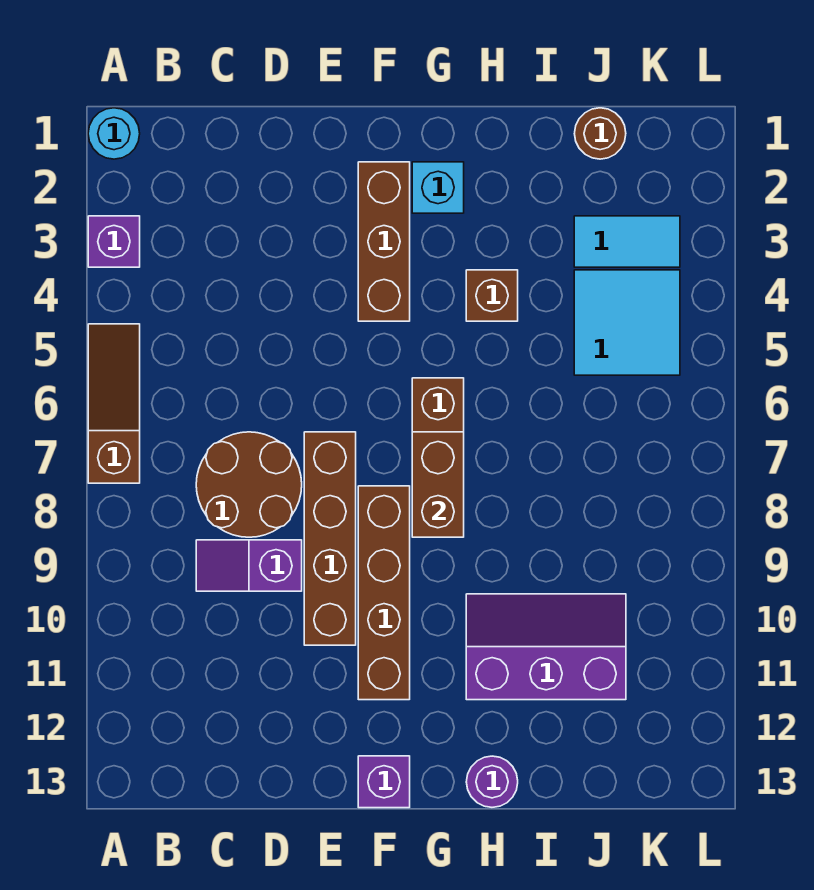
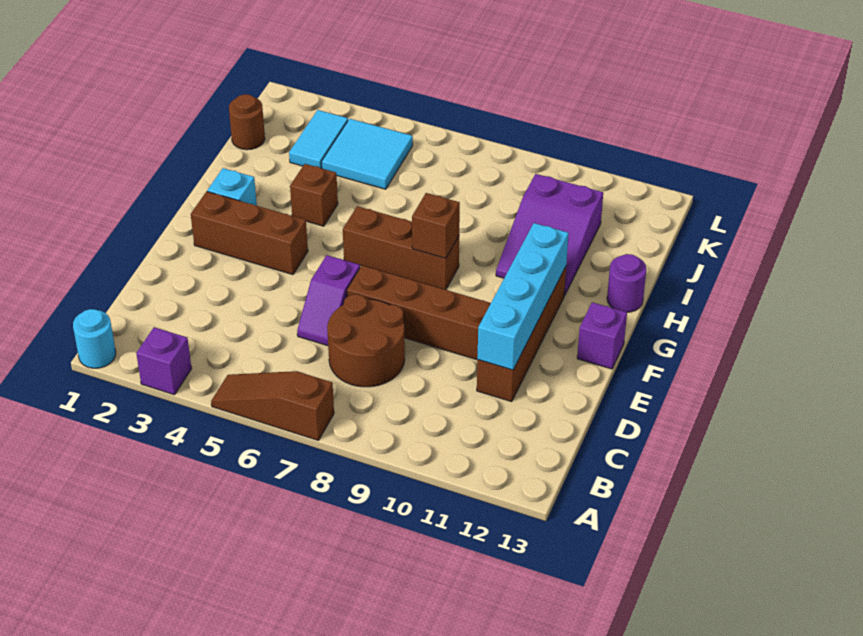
purple slope C9:D9 level 1 top D -> purple slope D6:E6 level 1 top E
none -> cyan brick D11:G11 level 2
brown brick F8:F11 level 1 -> brown brick D11:G11 level 1
brown brick G7:G8 level 2 -> brown brick G8 level 2
purple slope H10:J11 level 1 top 11 -> purple slope H10:J11 level 1 top J

